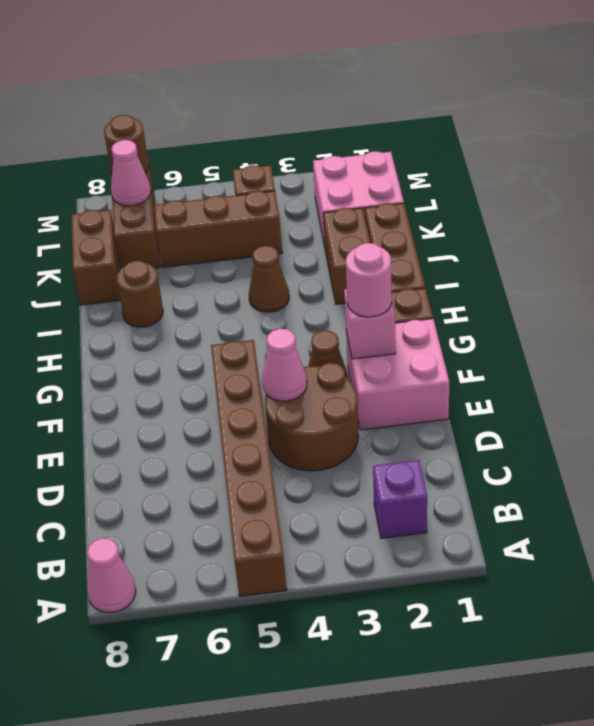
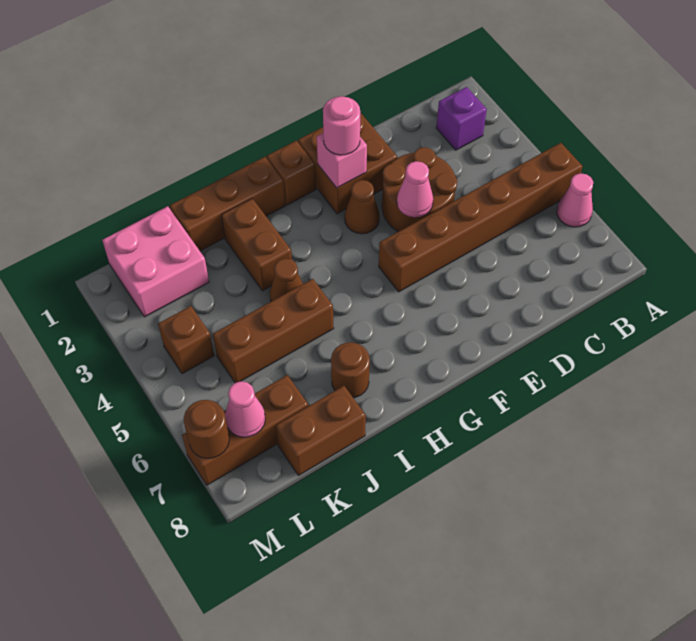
pink cone A8 level 1 -> pink cone A6 level 1
pink brick E1:F2 level 1 -> brown brick E1:F2 level 1
brown brick I2:J2 level 1 -> brown brick I2:I3 level 1
brown brick K4:K6 level 1 -> brown brick I5:K5 level 1

